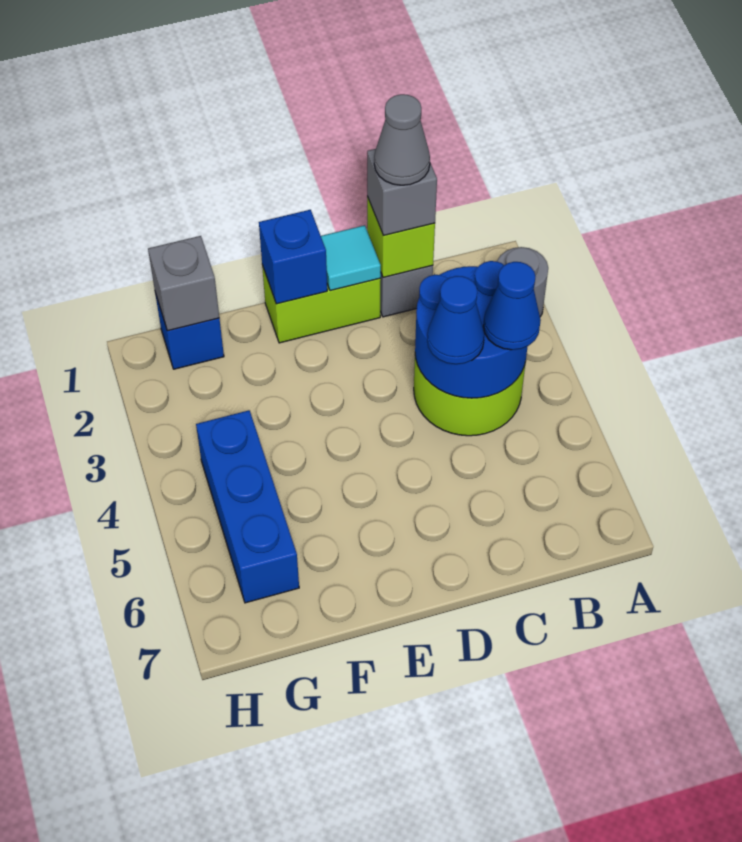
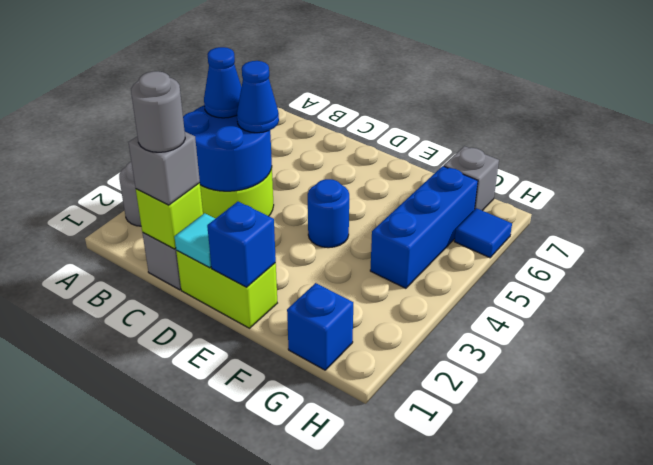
grey cone C1 level 4 -> grey round brick C1 level 4
none -> blue round brick E4 level 1
grey brick G1 level 2 -> grey brick G7 level 1
none -> blue tile H6 level 1

